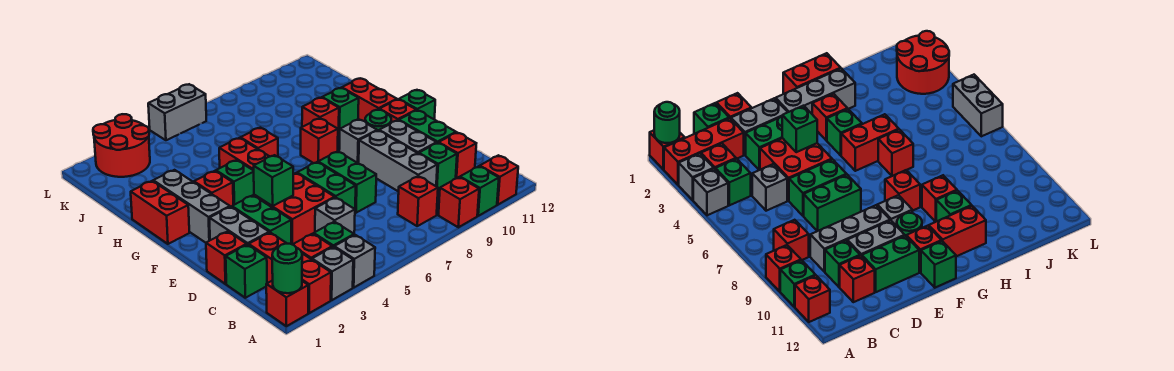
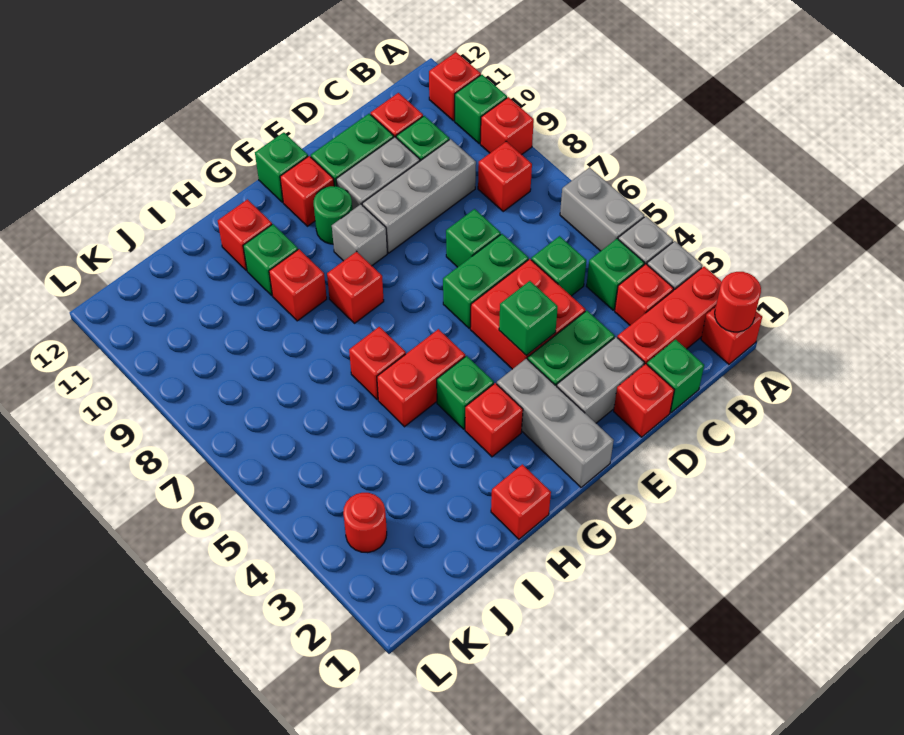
green round brick A1 level 2 -> red round brick A1 level 2
grey brick C5 level 1 -> green brick C5 level 1
green brick D7:E7 level 1 -> green brick D7 level 1
grey brick F2:H2 level 1 -> grey brick F1:F3 level 1
red brick G1:H1 level 1 -> red brick H1 level 1
red brick G11:H11 level 1 -> red brick H11 level 1
red round brick K2:L3 level 1 -> red round brick K3 level 1
grey brick L5:L6 level 1 -> grey brick A5:A6 level 1

